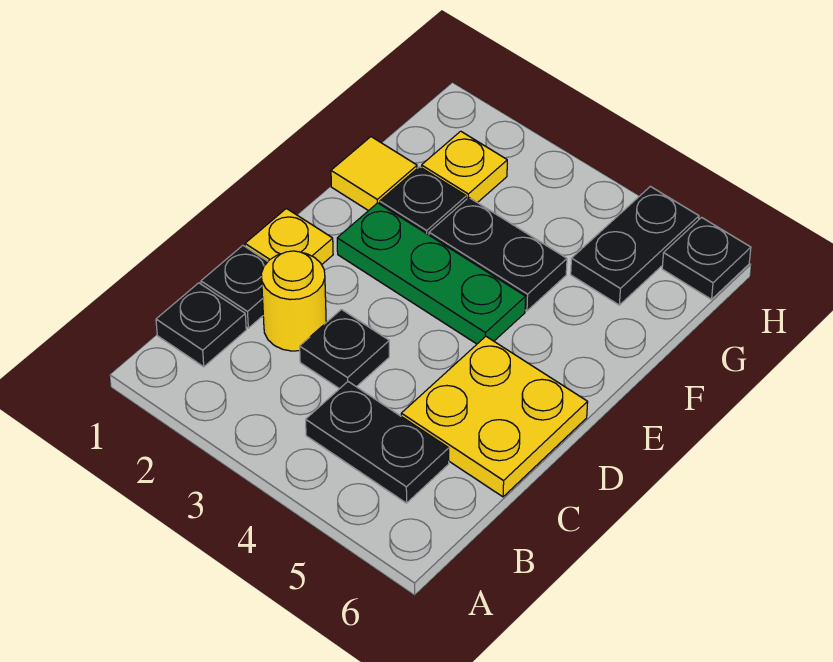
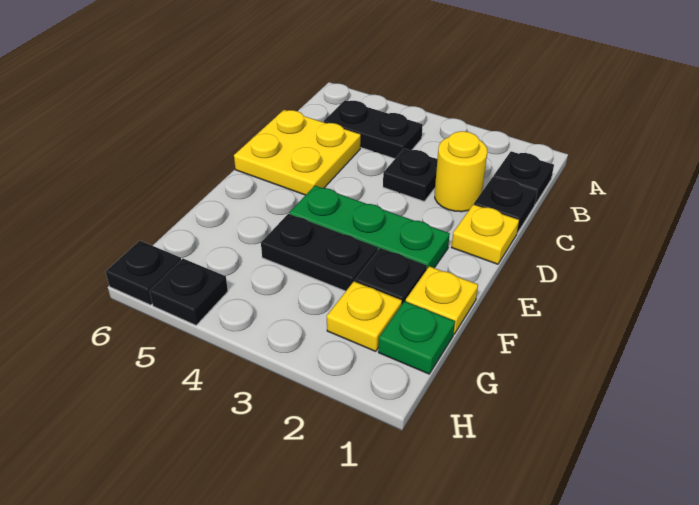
yellow tile F1 level 1 -> yellow plate F1 level 1
none -> green plate G1 level 1
black plate G5:H5 level 1 -> black plate H5 level 1

